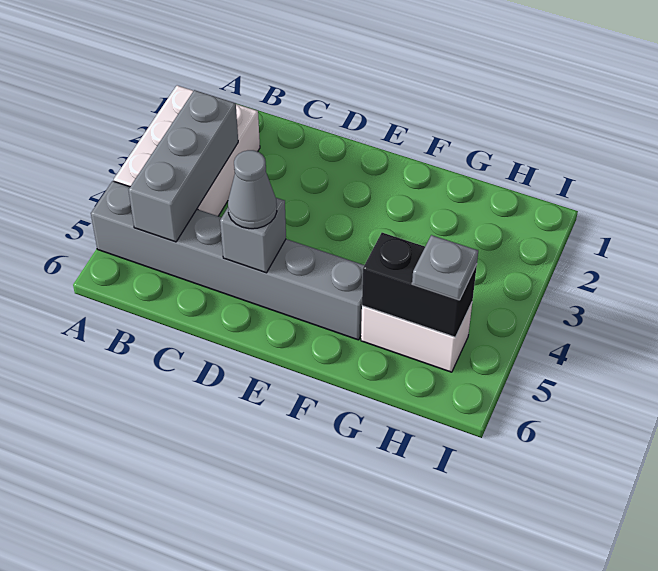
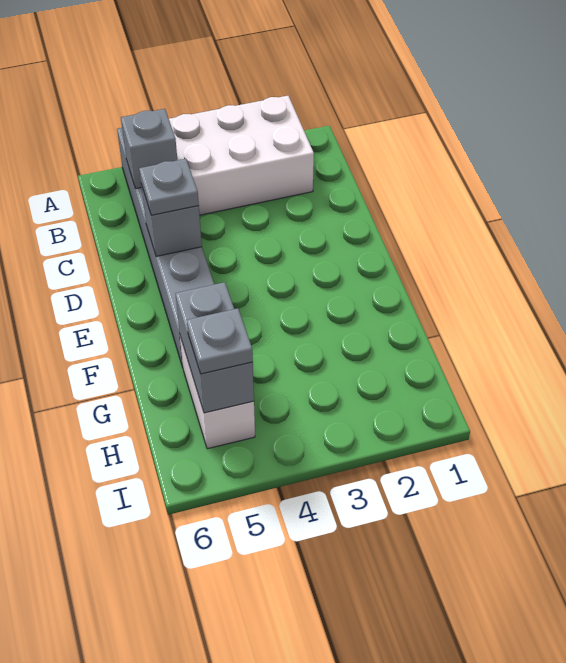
grey brick B3:B5 level 2 -> grey brick B5 level 2
grey cone D5 level 3 -> grey plate D5 level 3
black brick G5:H5 level 2 -> grey brick G5:H5 level 2

